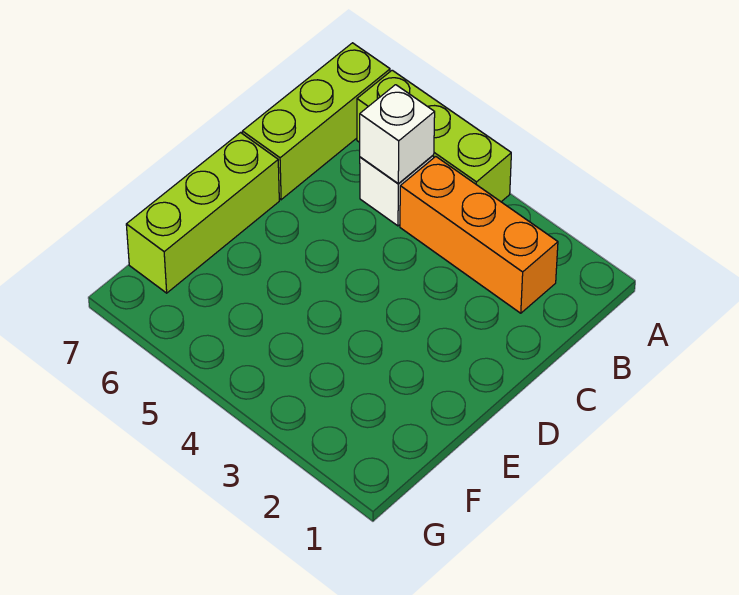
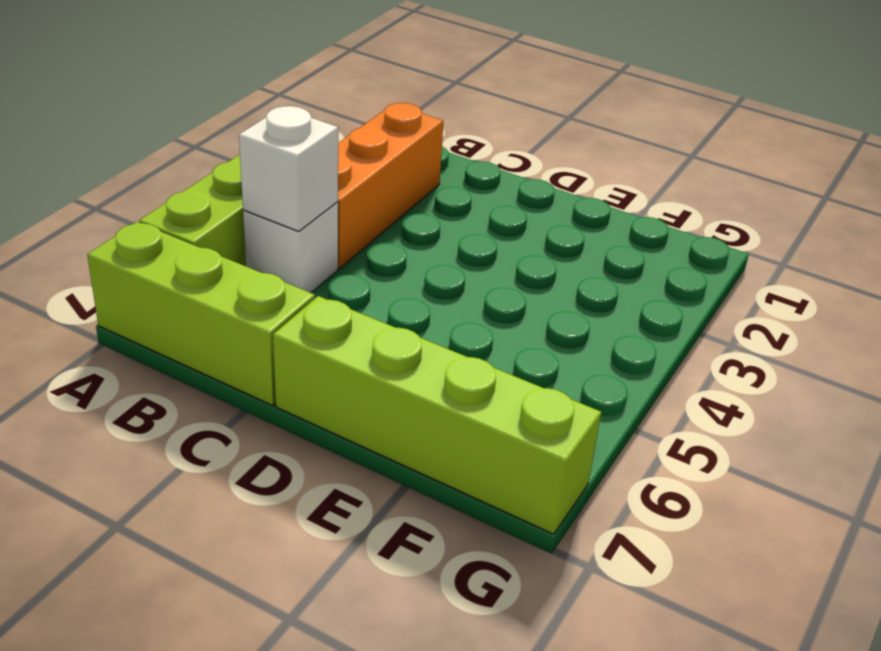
lime brick D7:F7 level 1 -> lime brick D7:G7 level 1

